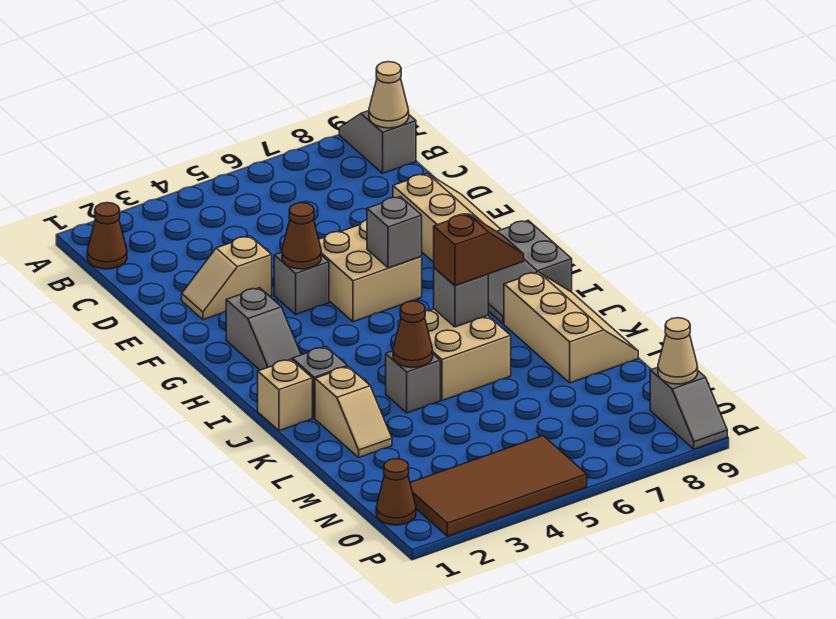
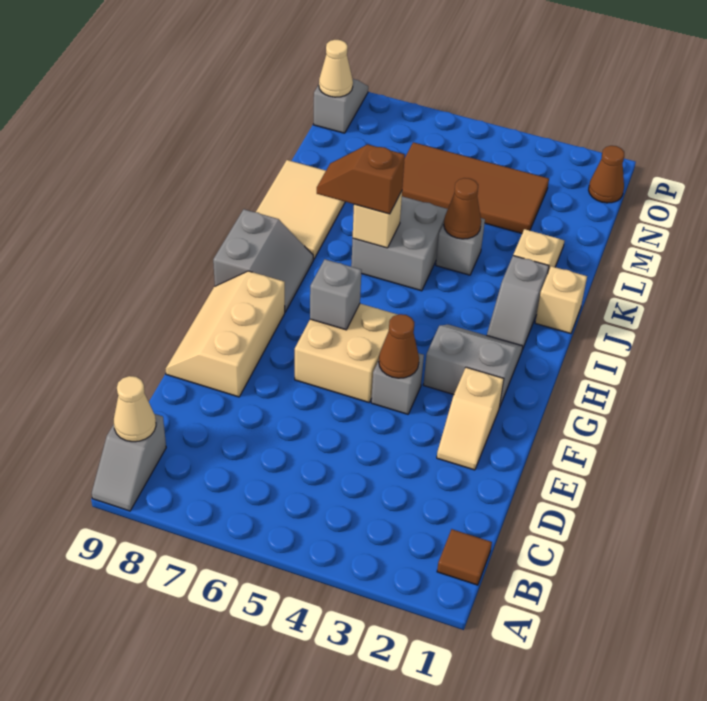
brown cone B1 level 1 -> brown tile B1 level 1
tan slope E2:E3 level 1 top 3 -> tan slope E2:F2 level 1 top F
grey slope G2:H2 level 1 top G -> grey slope G2:H3 level 1 top G
tan brick J5:K6 level 1 -> grey brick J5:K6 level 1
grey brick J6 level 2 -> tan brick J6 level 2
tan slope J8:L9 level 1 top 8 -> tan tile J8:L9 level 1
brown tile O2:P5 level 1 -> brown tile M3:N6 level 1

